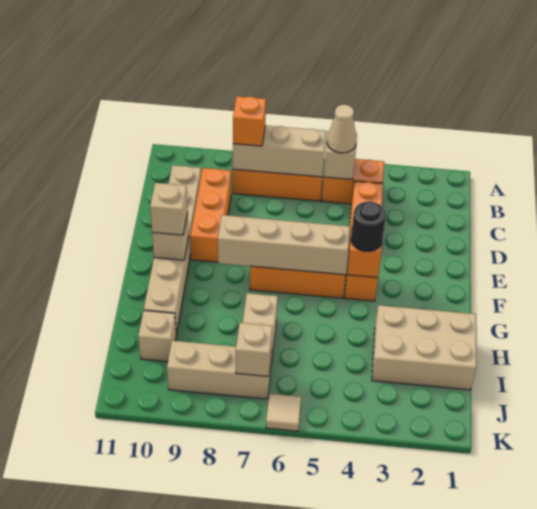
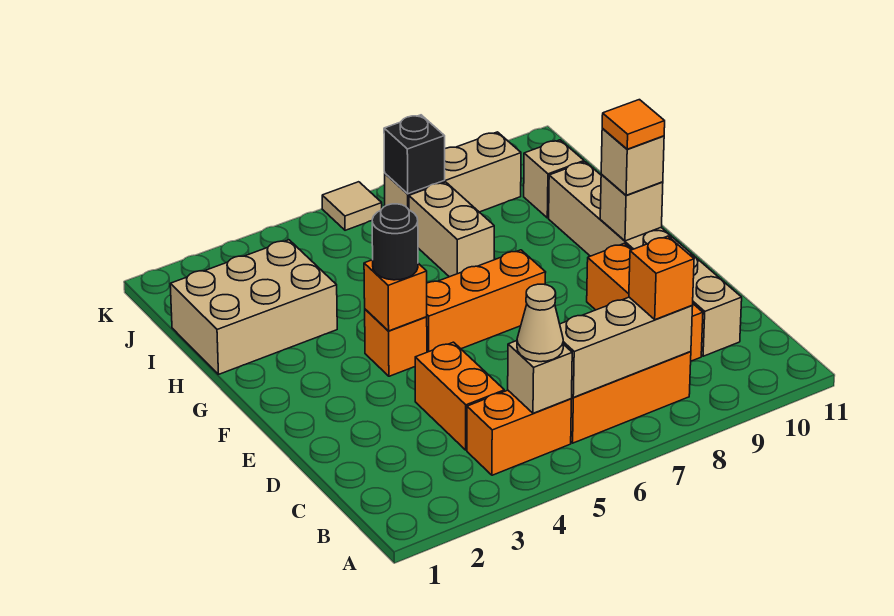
tan brick F5:F8 level 2 -> none
none -> orange tile F10 level 4
tan brick J7 level 2 -> black brick J7 level 2

